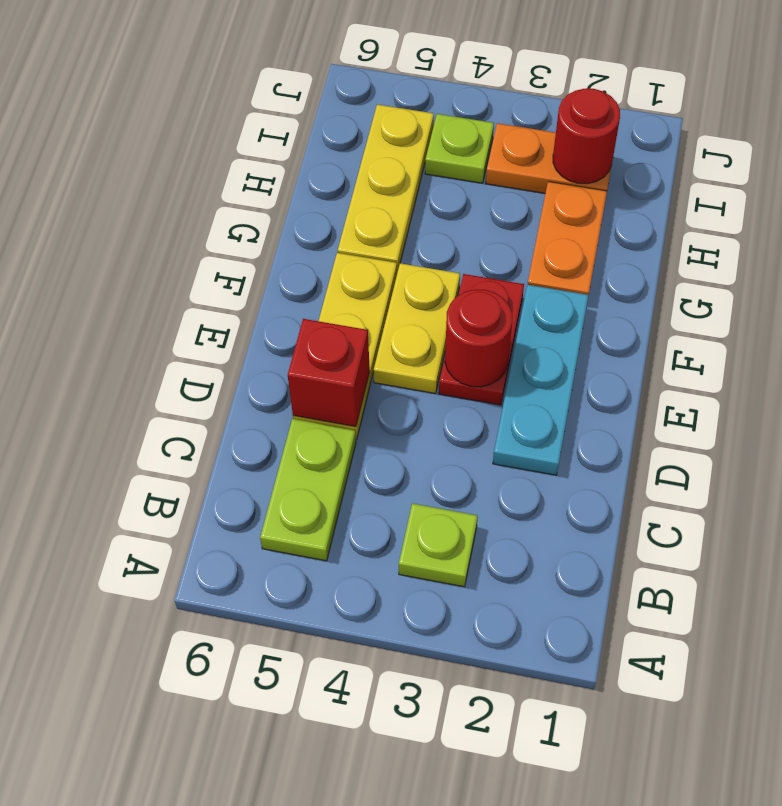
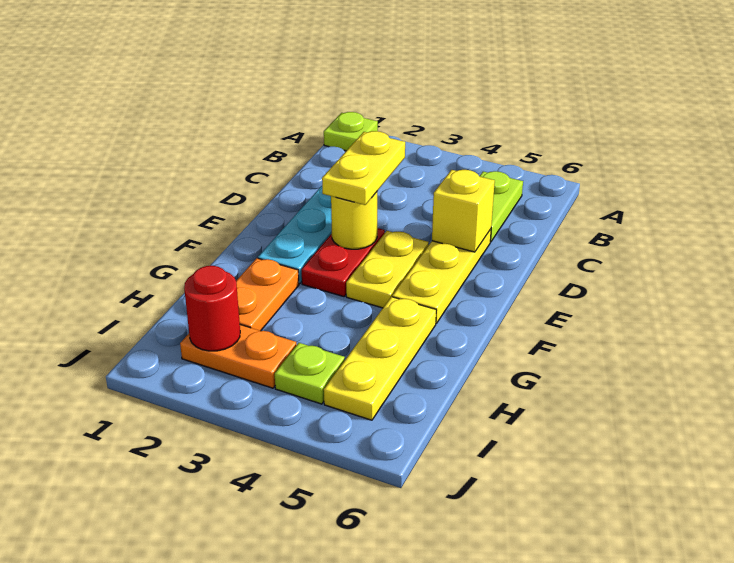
lime plate B3 level 1 -> lime plate A1 level 1
none -> yellow plate D3:E3 level 3
red brick D5 level 2 -> yellow brick D5 level 2
red round brick E3 level 2 -> yellow round brick E3 level 2

